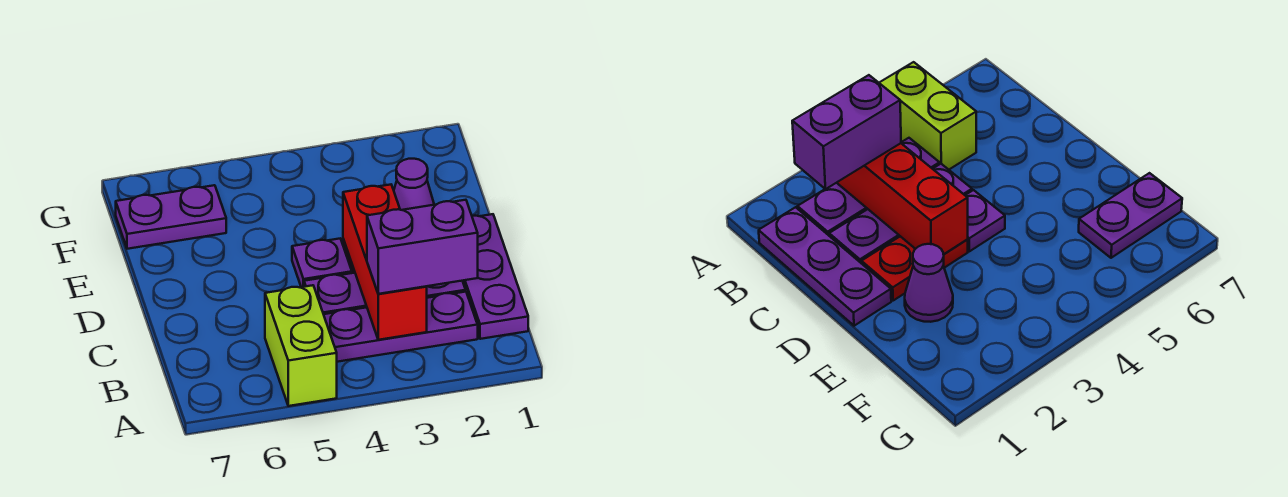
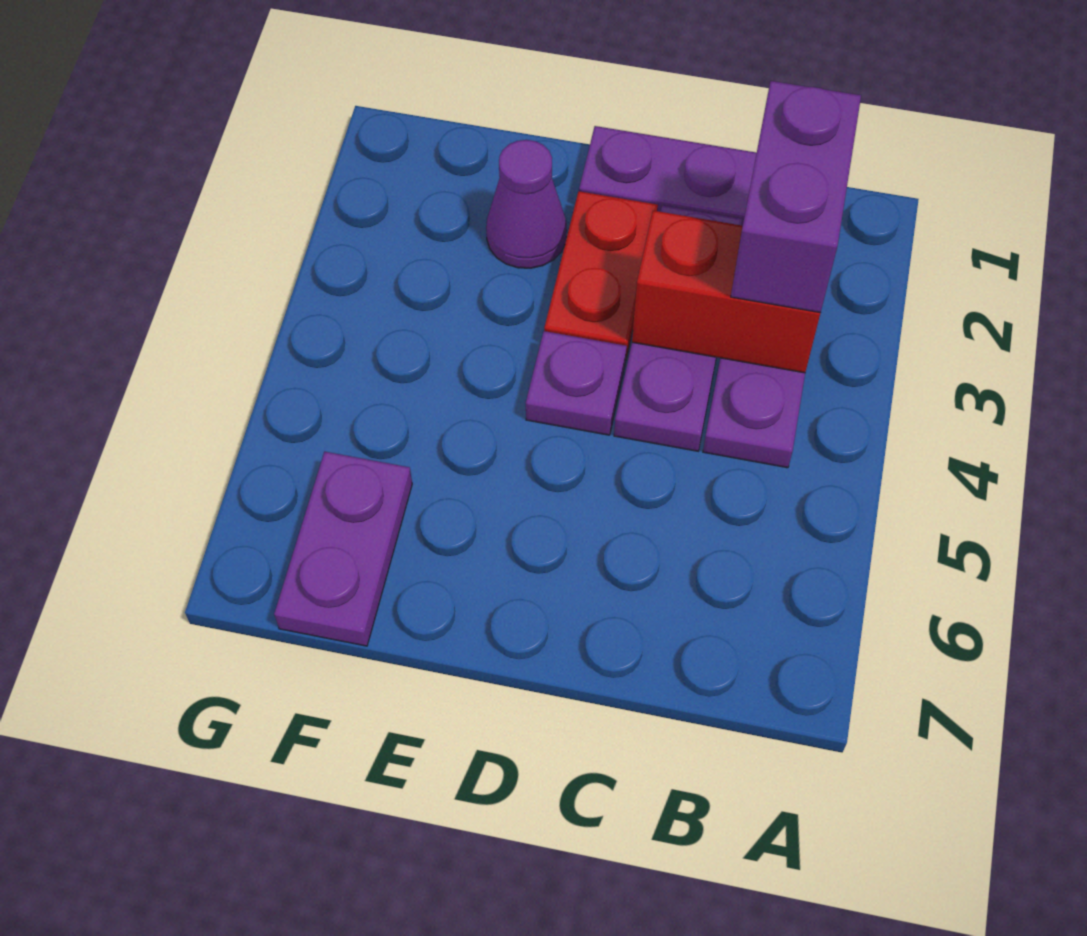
lime brick A5:B5 level 1 -> none
red brick B3:D3 level 2 -> red brick B3:C3 level 2

